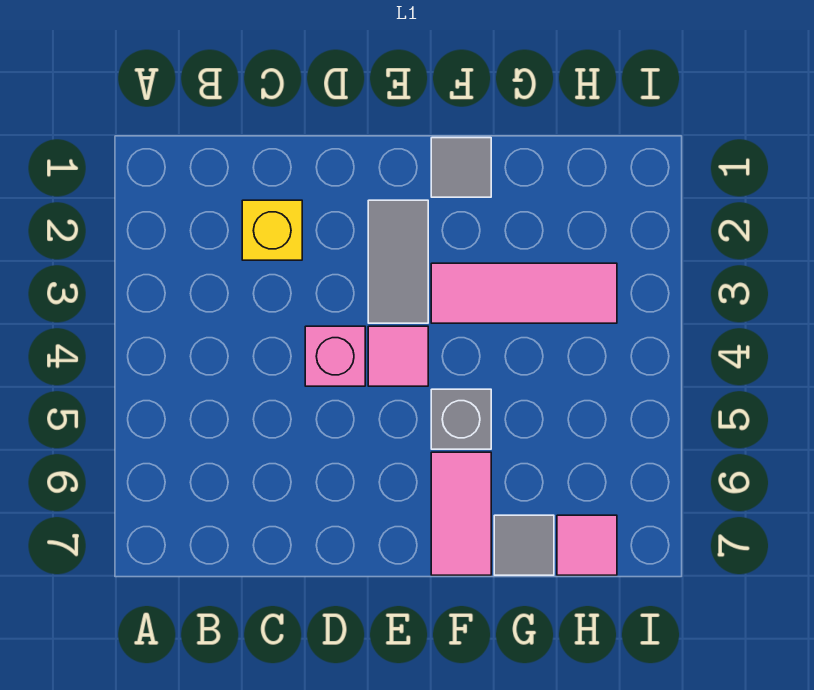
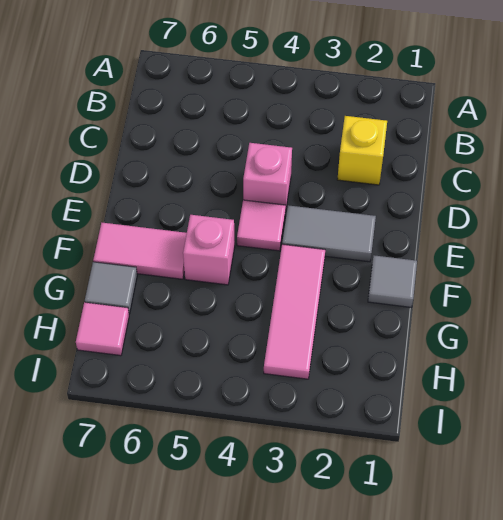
grey brick F5 level 1 -> pink brick F5 level 1

